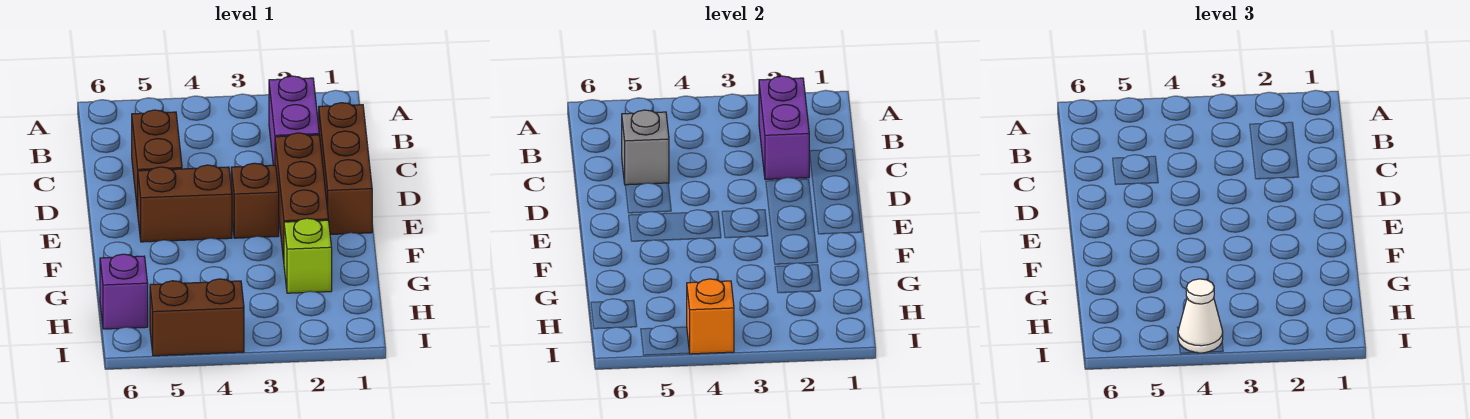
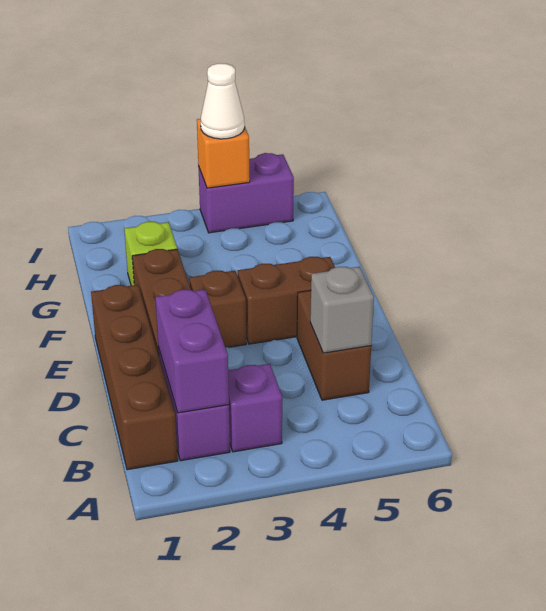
brown brick C1:E1 level 1 -> brown brick B1:E1 level 1
purple brick H6 level 1 -> purple brick B3 level 1
brown brick I4:I5 level 1 -> purple brick I4:I5 level 1

